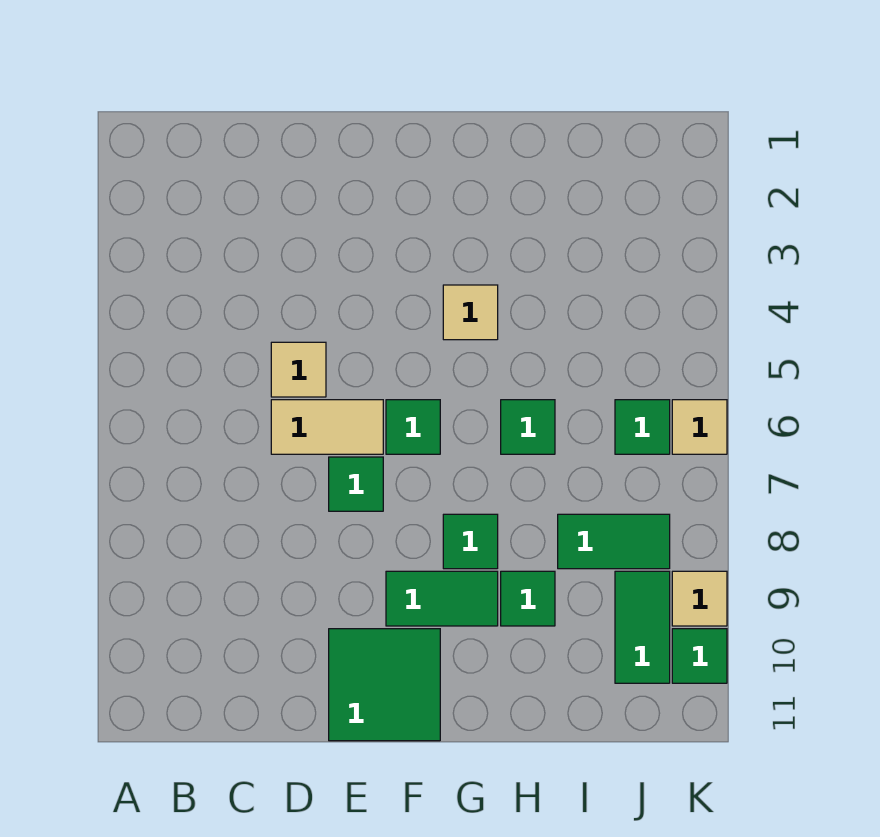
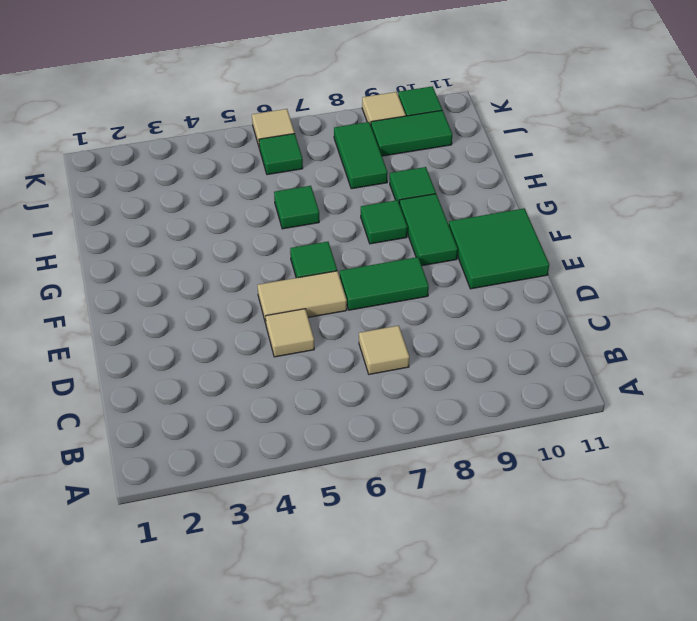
tan tile D6:E6 level 1 -> tan tile E5:E6 level 1
green tile E7 level 1 -> green tile E7:E8 level 1
tan tile G4 level 1 -> tan tile C7 level 1

